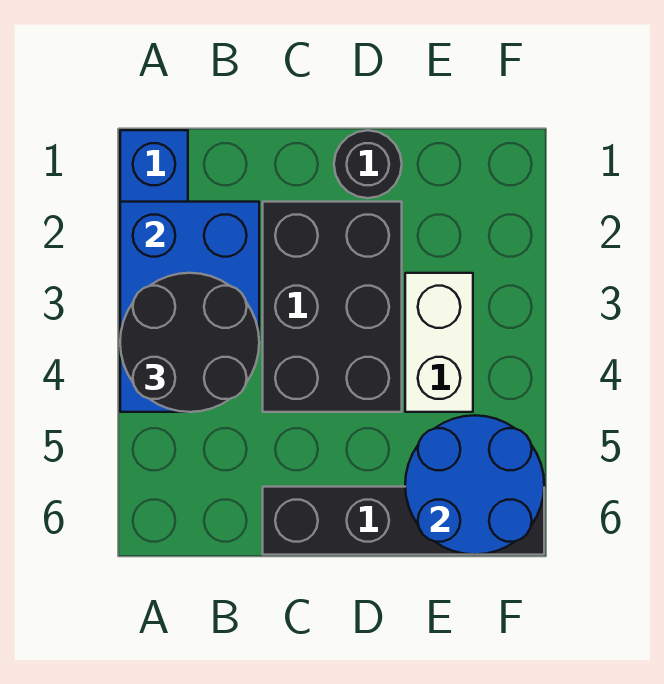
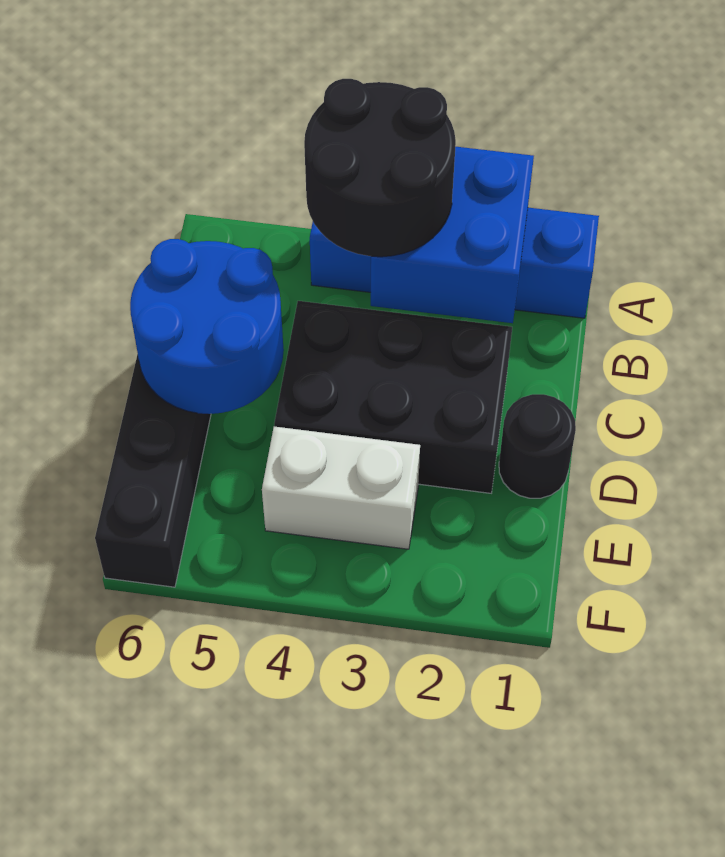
blue round brick E5:F6 level 2 -> blue round brick C5:D6 level 2

